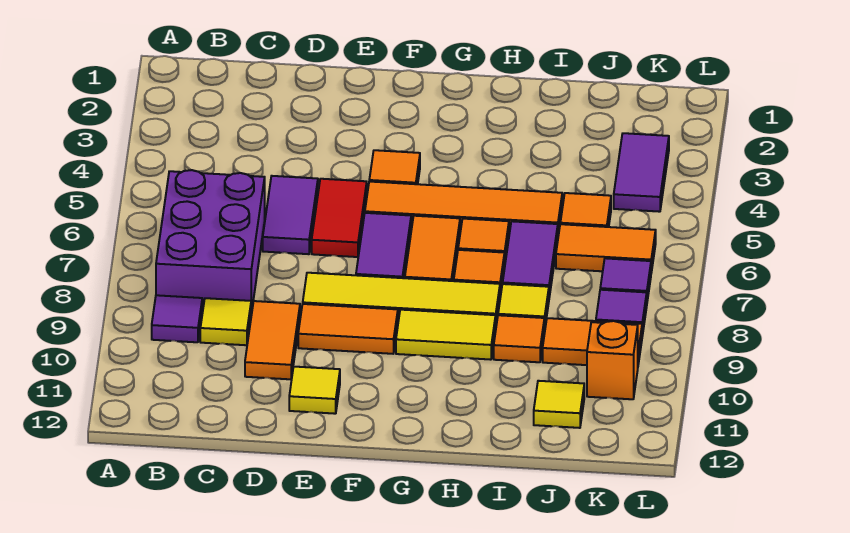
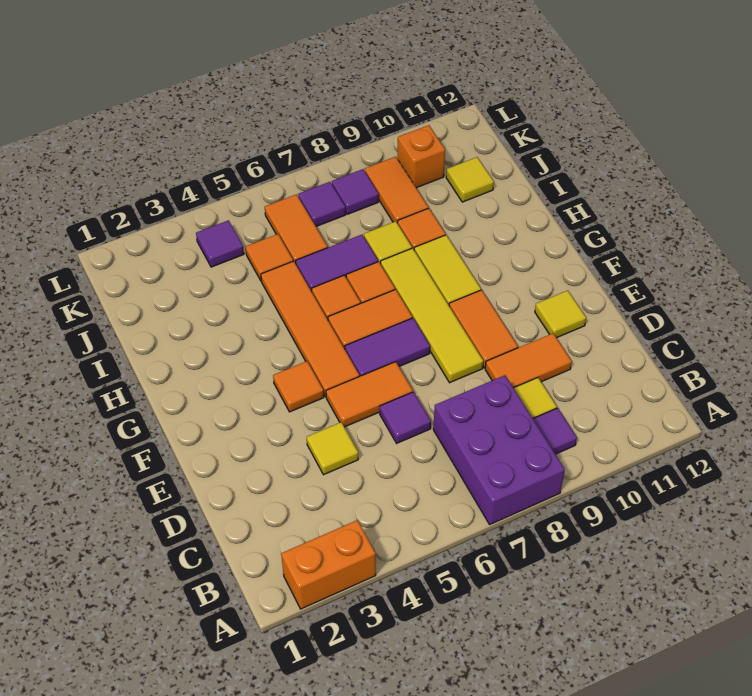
none -> orange brick A2:A3 level 1
purple brick B6:C8 level 1 -> purple brick A7:C8 level 1
none -> yellow tile D4 level 1
purple tile D5:D6 level 1 -> purple tile D6 level 1
red tile E5:E6 level 1 -> orange tile E5:E6 level 1
purple tile K3:K4 level 1 -> purple tile K4 level 1

